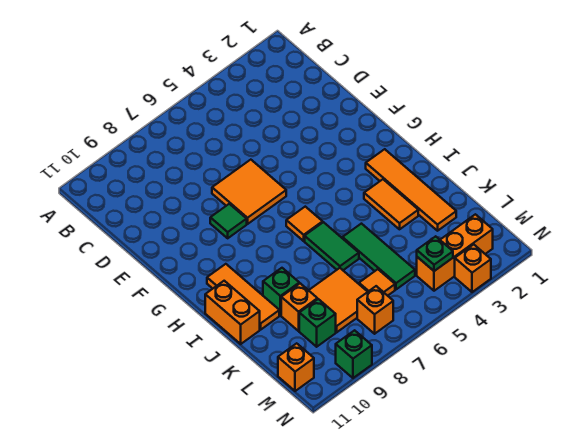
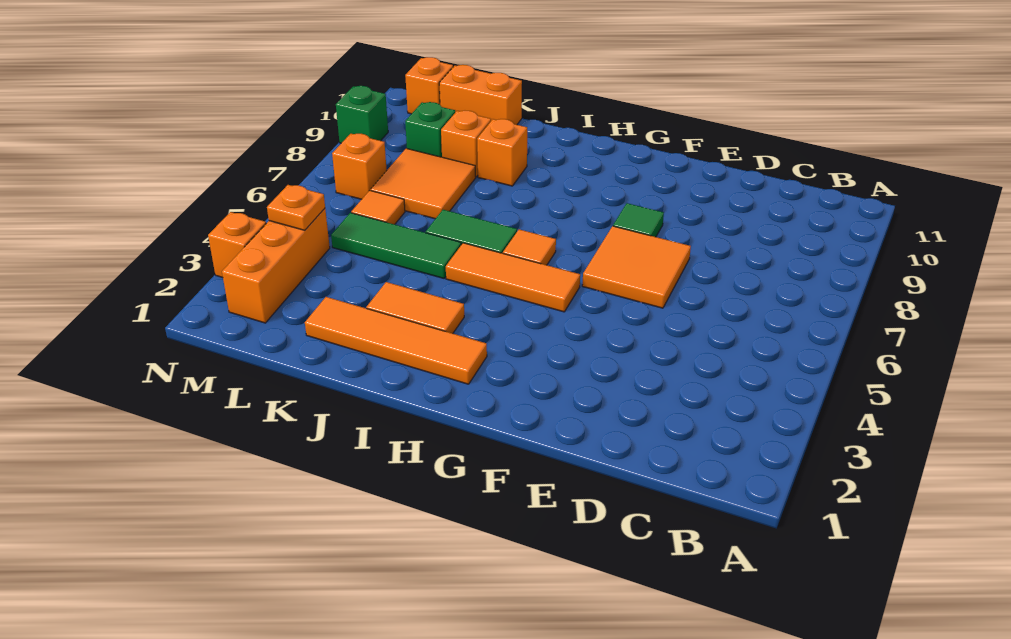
orange tile H10:J10 level 1 -> orange tile G5:I5 level 1
orange brick I11:J11 level 1 -> orange brick K11:L11 level 1
green brick J9 level 1 -> orange brick J9 level 1
green plate M4 level 2 -> orange plate M4 level 2

